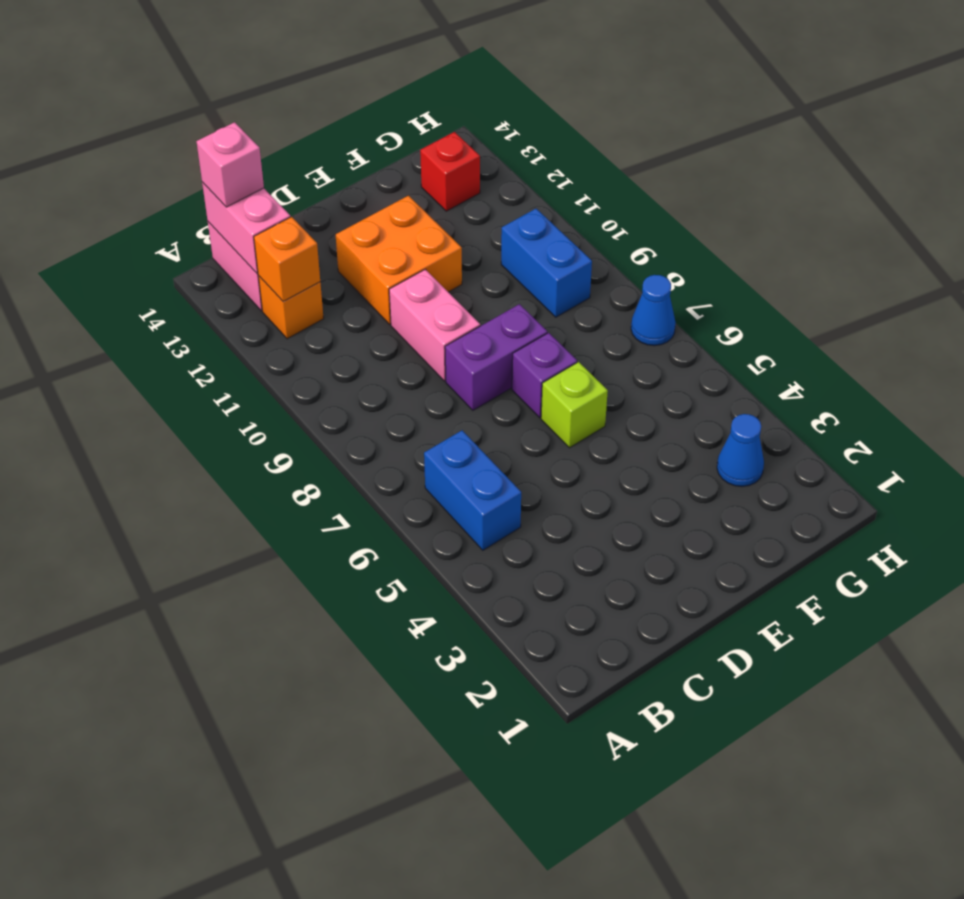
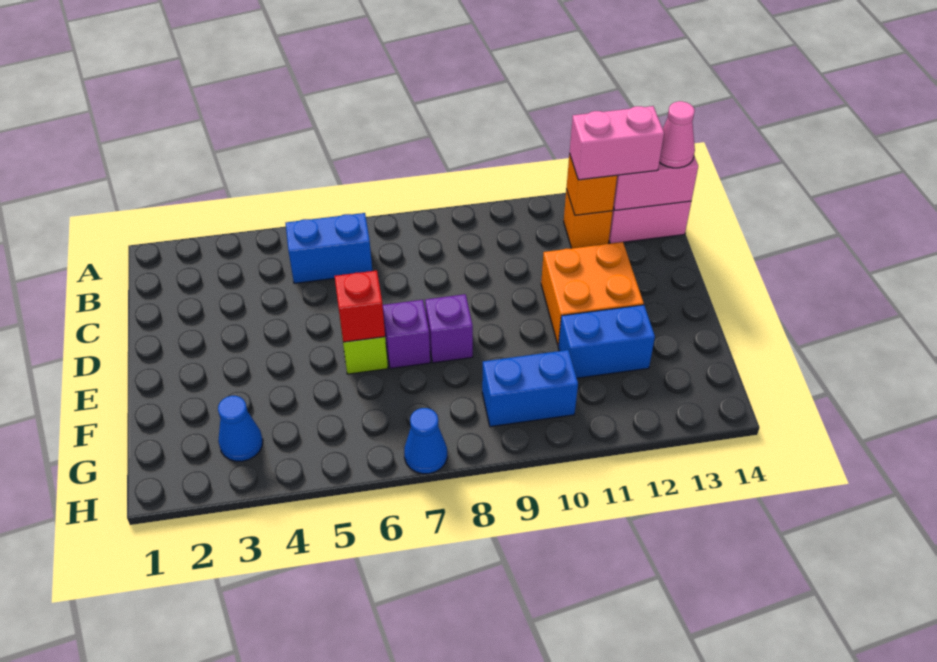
pink brick B14 level 3 -> pink cone B14 level 3
purple brick D8:E8 level 1 -> purple brick E8 level 1
pink brick D9:D10 level 1 -> pink brick B12:B13 level 3
none -> blue brick F11:F12 level 1
red brick G13 level 1 -> red brick E6 level 2

